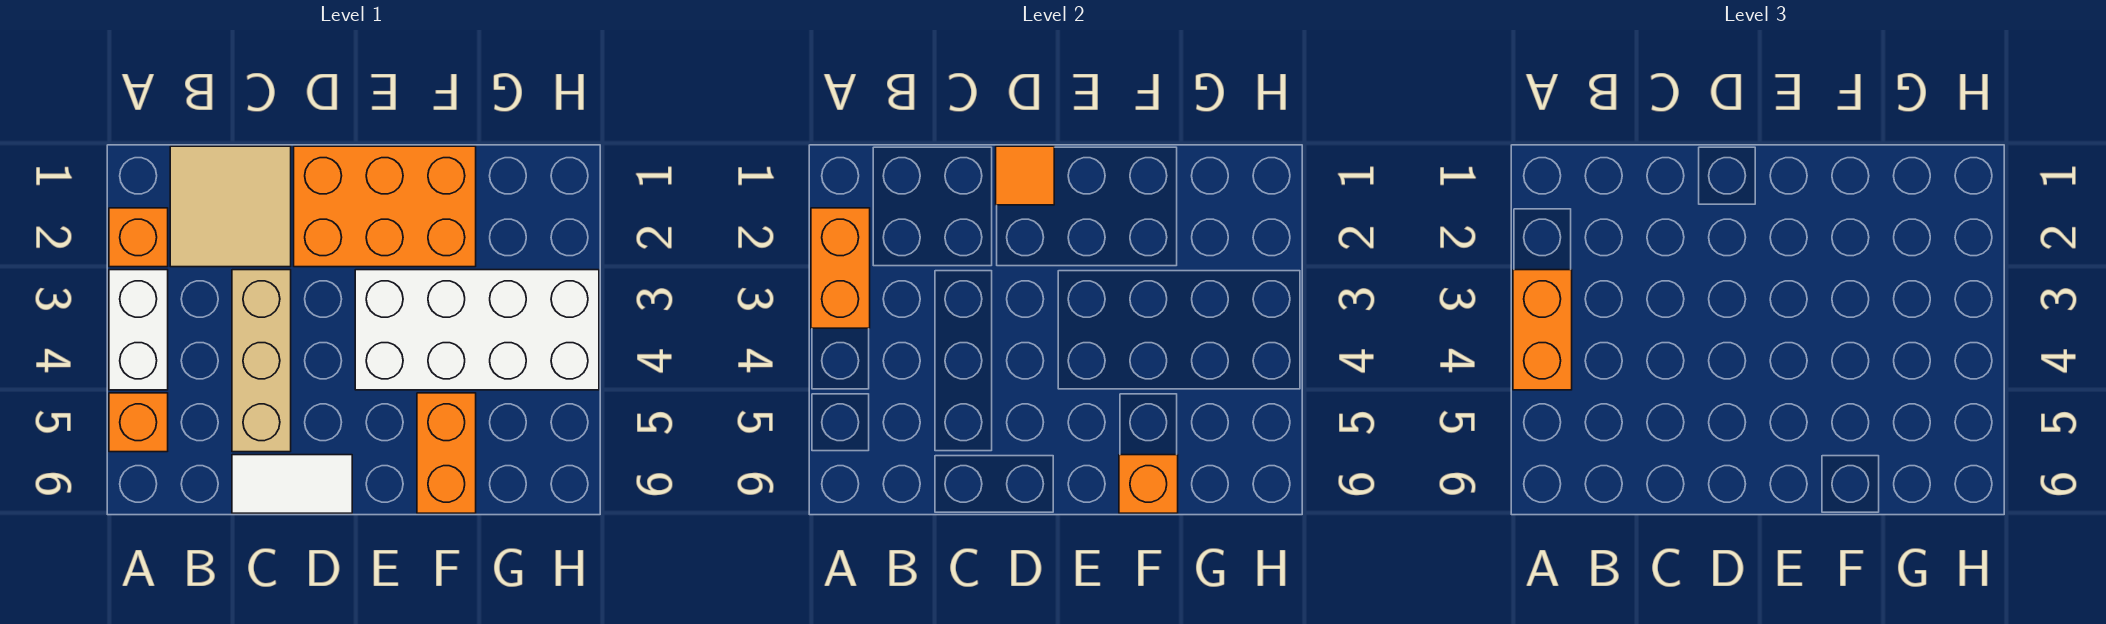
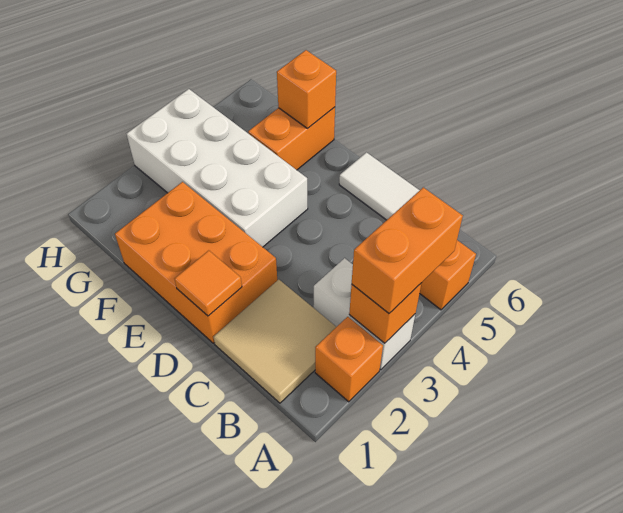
orange brick A2:A3 level 2 -> orange brick A3 level 2
white brick A3:A4 level 1 -> white brick A3:B3 level 1
tan brick C3:C5 level 1 -> none

